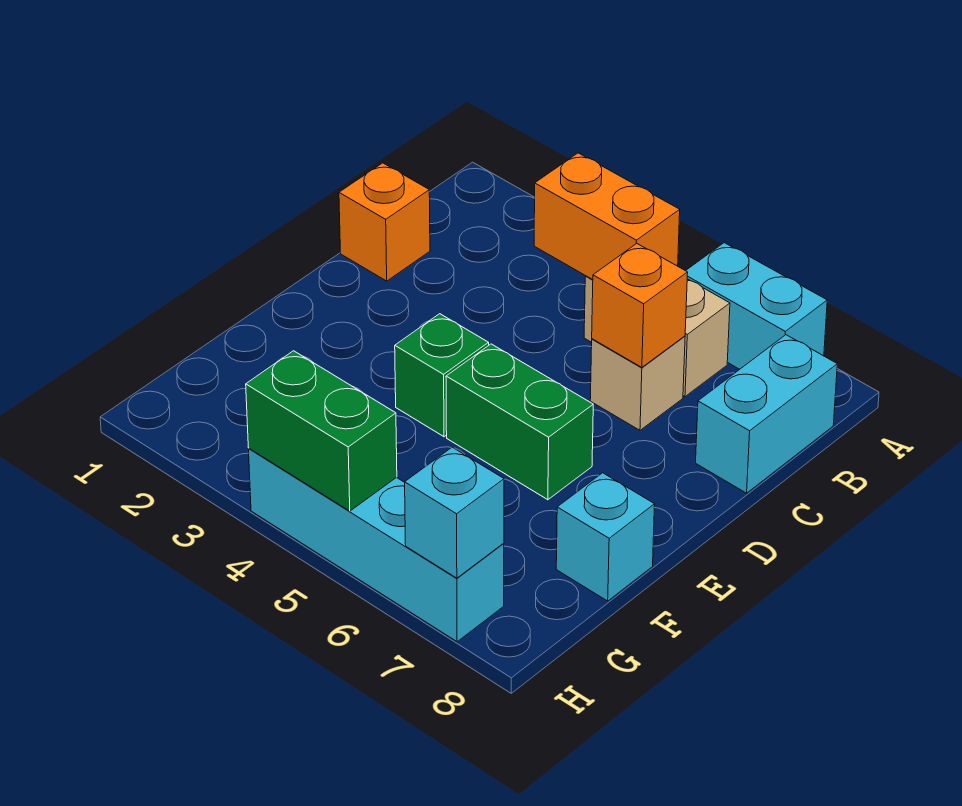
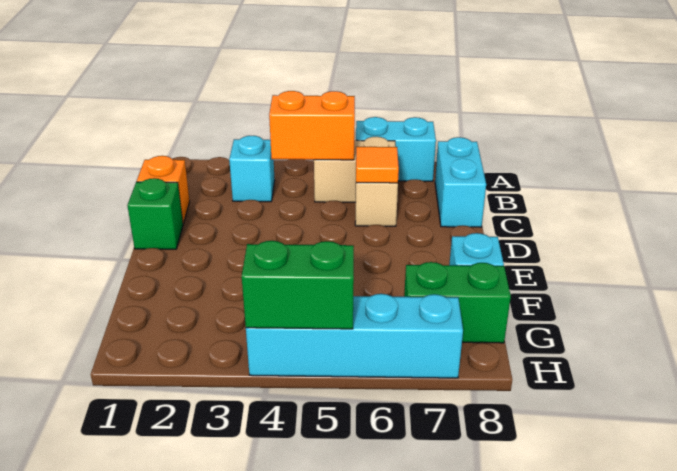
orange brick C6 level 2 -> orange tile C6 level 2
green brick E4 level 1 -> green brick D1 level 1
green brick E5:E6 level 1 -> green brick G7:G8 level 1
cyan brick H7 level 2 -> cyan brick B3 level 1

